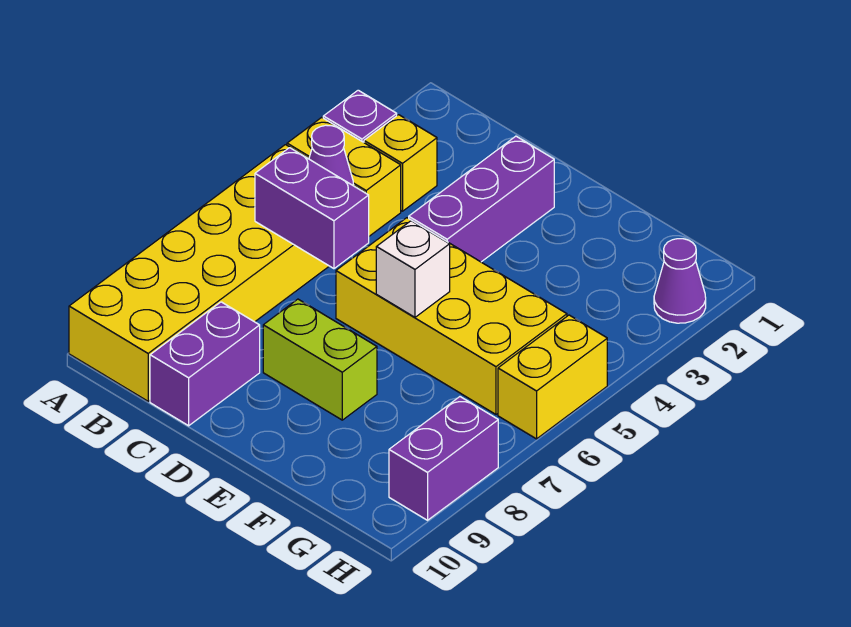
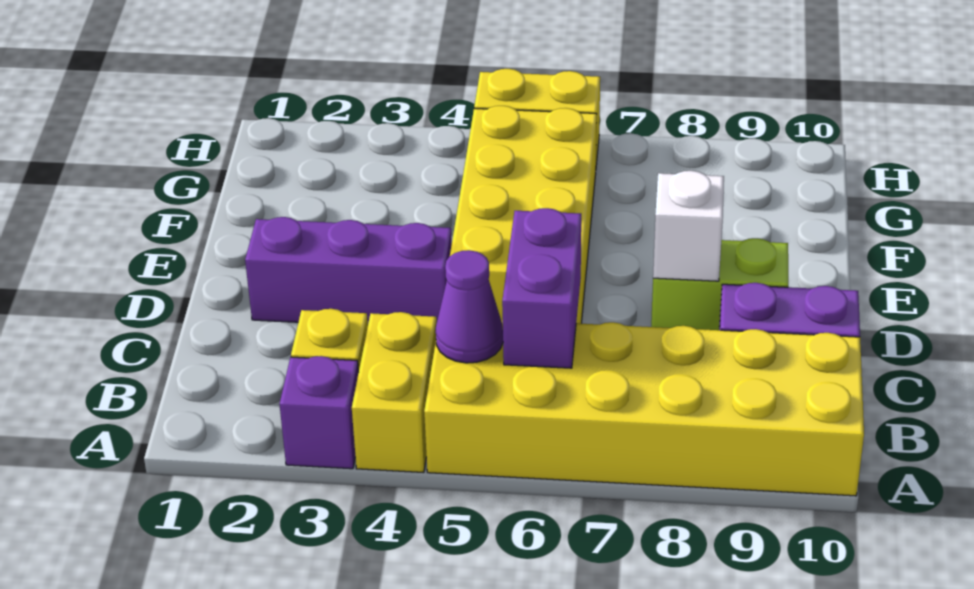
lime brick D8:E8 level 1 -> lime brick D8:D9 level 1
white brick E6 level 2 -> white brick D8 level 2
purple cone H2 level 1 -> none
purple brick H8:H9 level 1 -> none

